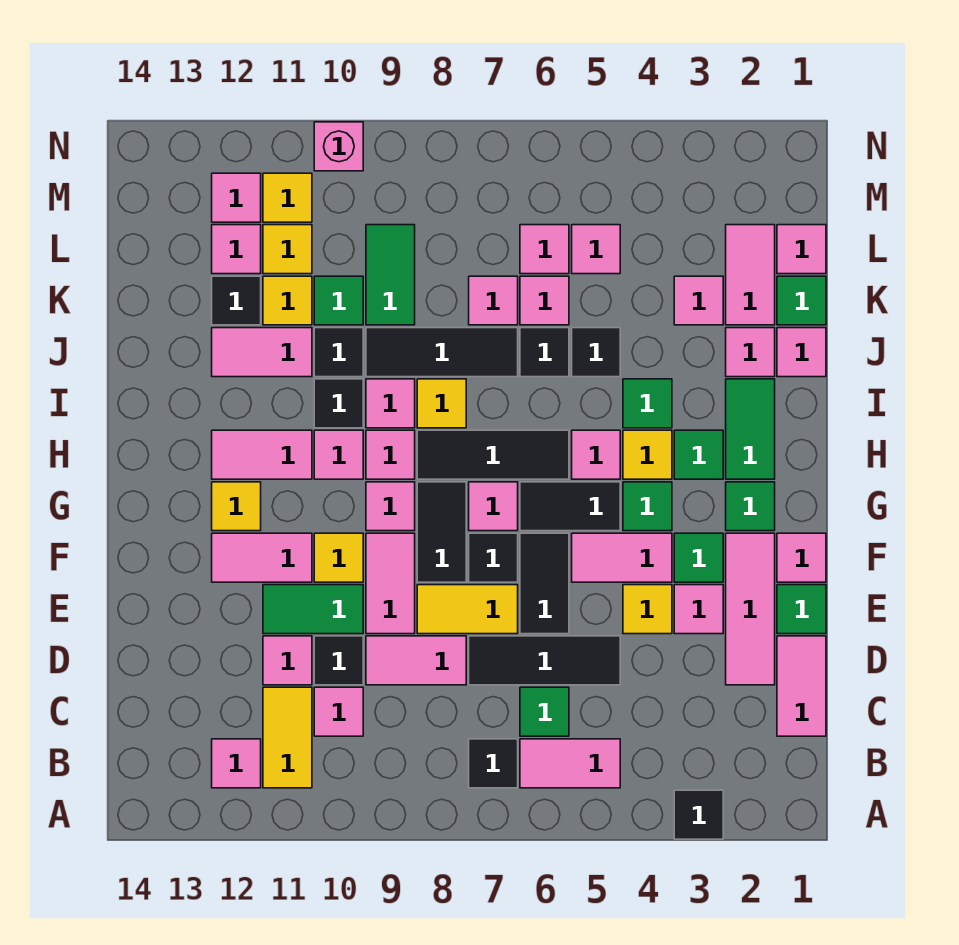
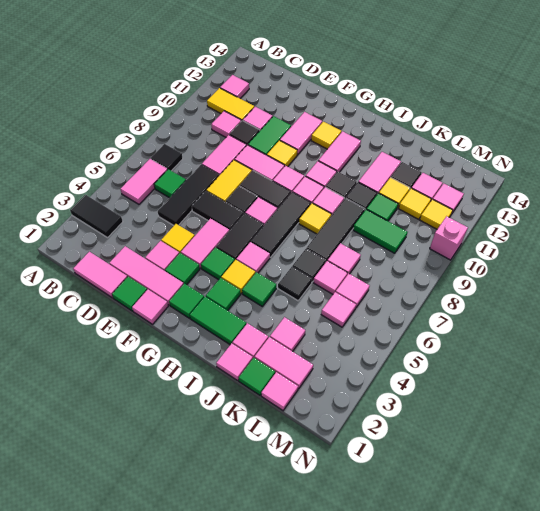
black tile A3 level 1 -> black tile A3:B3 level 1

